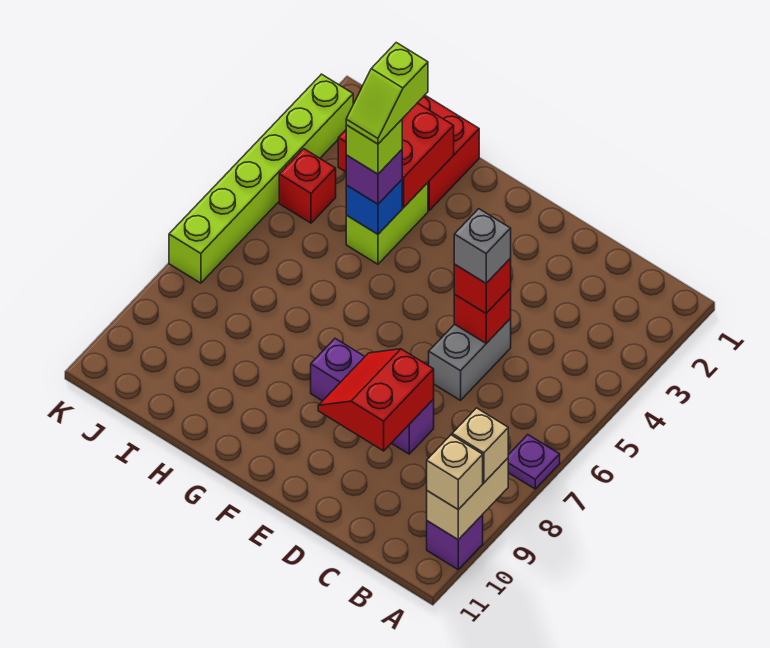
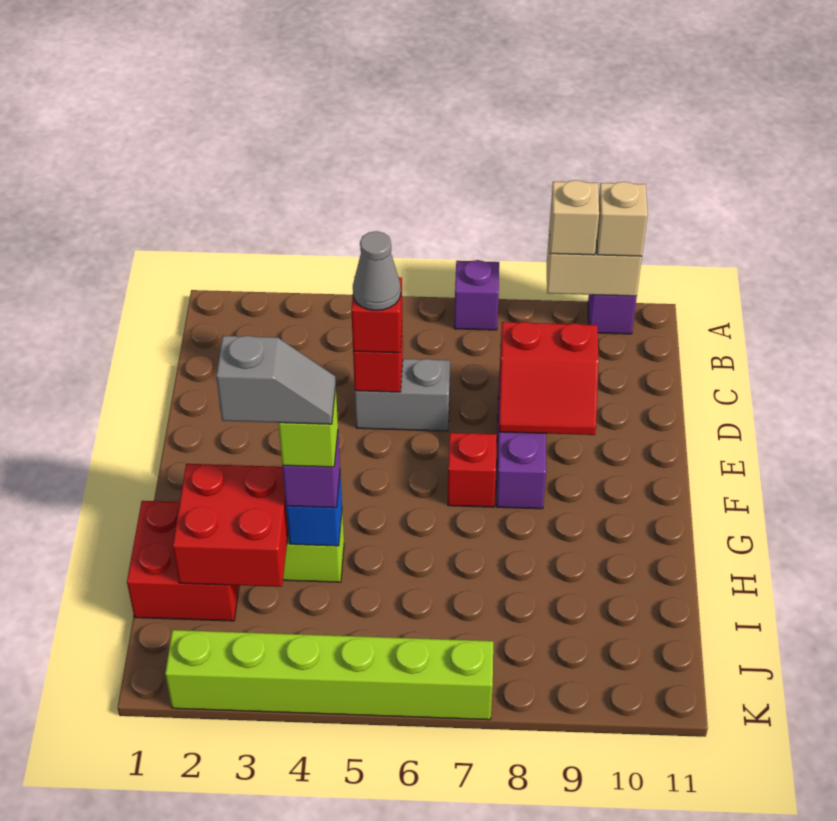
purple plate A7 level 1 -> purple brick A7 level 1
grey brick D5 level 4 -> grey cone D5 level 4
lime slope H3:H4 level 5 top 3 -> grey slope H3:H4 level 5 top 3
red brick J4 level 1 -> red brick F7 level 1

